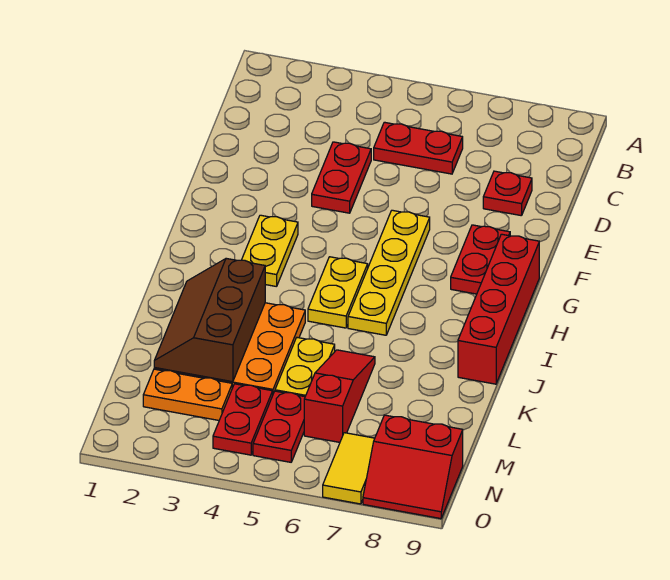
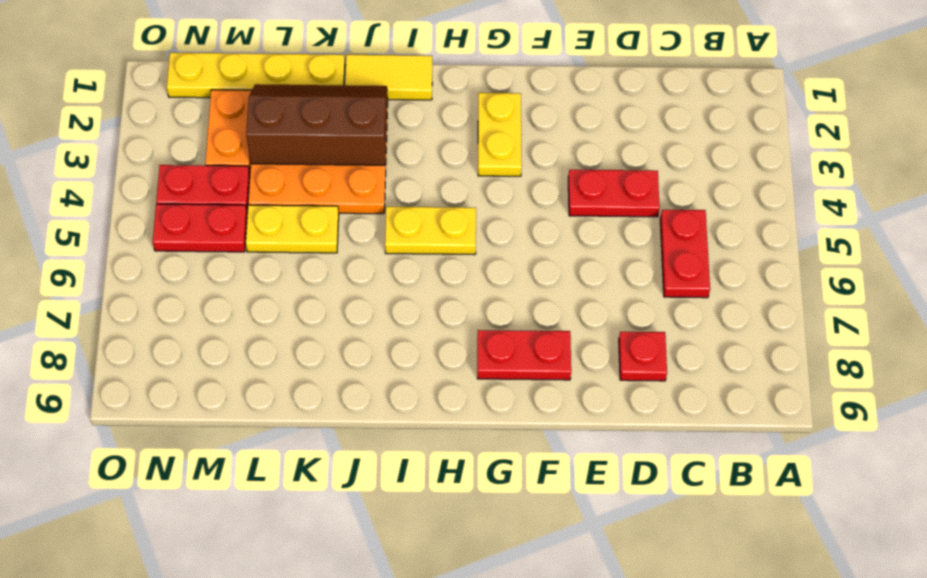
yellow plate F6:I6 level 1 -> yellow plate K1:N1 level 1
yellow plate G3:H3 level 1 -> yellow plate G2:G3 level 1
red brick G9:J9 level 1 -> none
red slope K6:M6 level 1 top M -> none
yellow tile N7:O7 level 1 -> yellow tile I1:J1 level 1
red slope N8:O9 level 1 top N -> none

